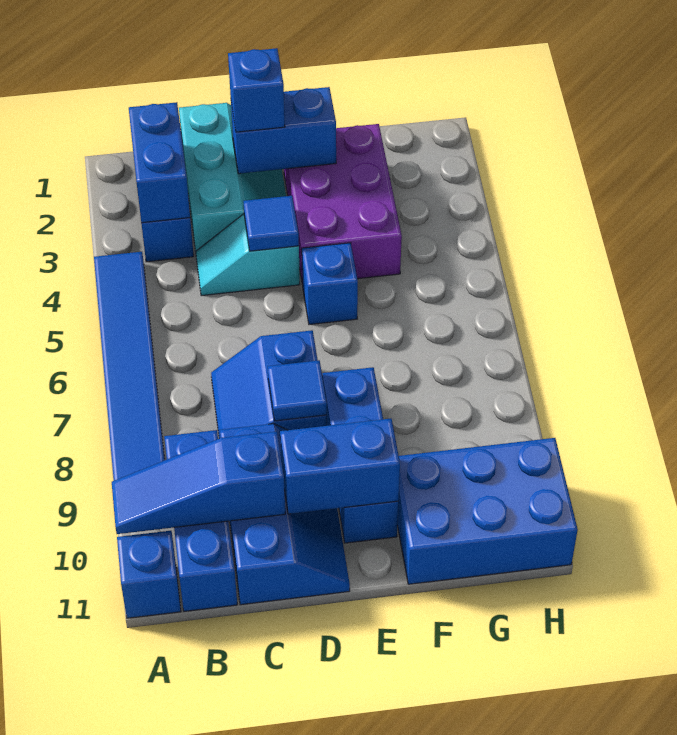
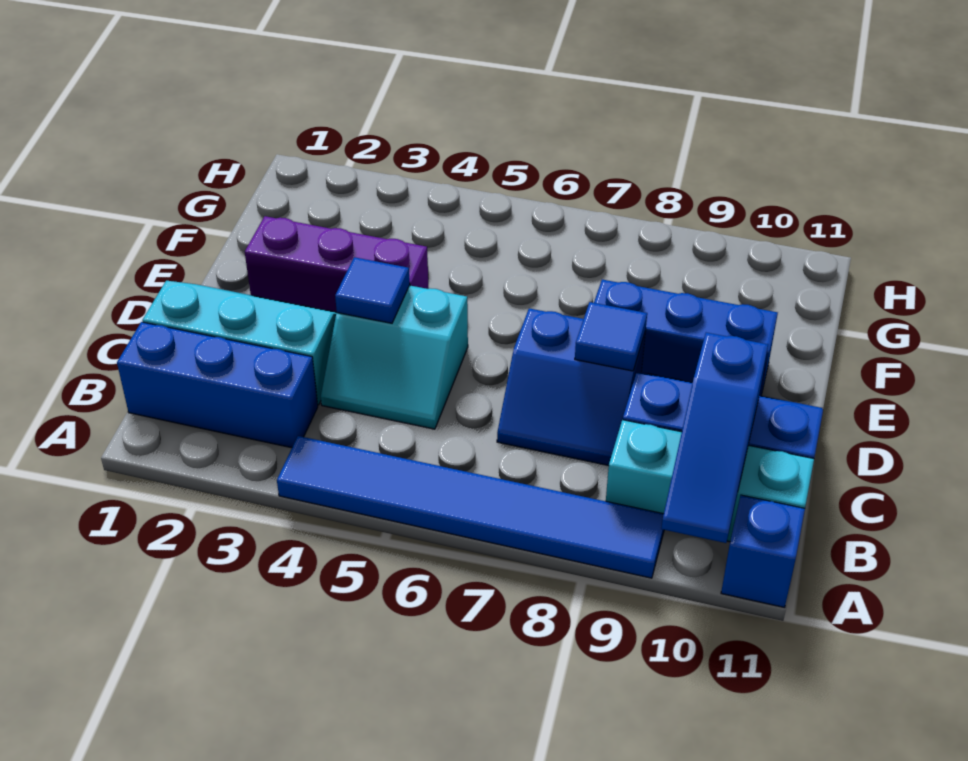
blue brick B2:B3 level 2 -> none
blue brick B9:B11 level 1 -> cyan brick B9:B11 level 1
cyan slope C4:D4 level 1 top D -> cyan slope C4:D5 level 1 top D
blue brick D2:E2 level 2 -> none
blue brick D2 level 3 -> none
blue brick D10:E10 level 2 -> none
purple brick E2:F4 level 1 -> purple brick E2:E4 level 1
blue brick E5 level 1 -> none
blue brick F10:H11 level 1 -> none

